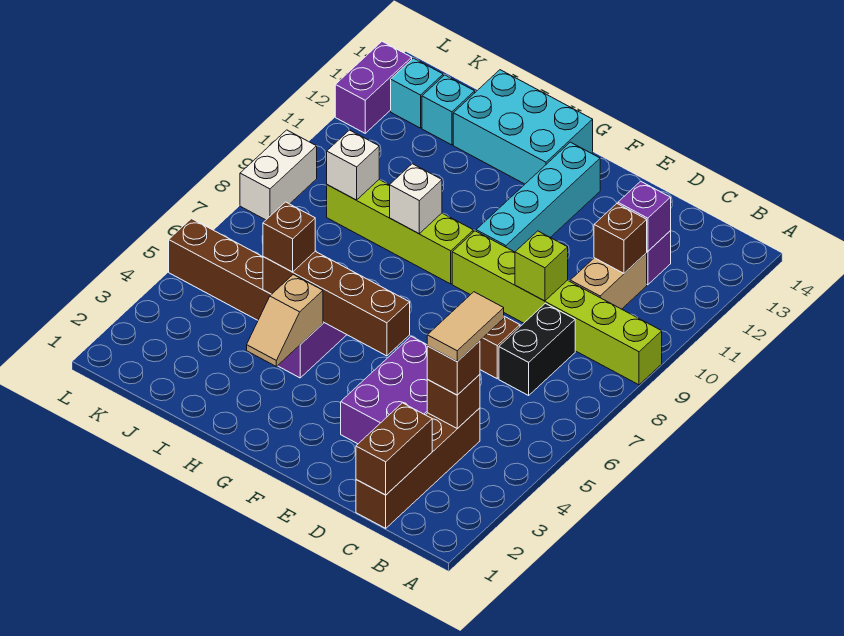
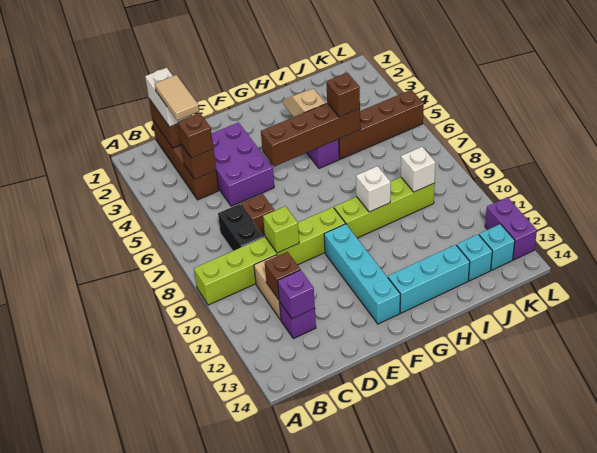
tan tile C4:C5 level 4 -> tan tile C2:C3 level 4
cyan brick G13:I14 level 1 -> cyan brick G13:I13 level 1
white brick L8:L9 level 1 -> white brick C1:C2 level 3

